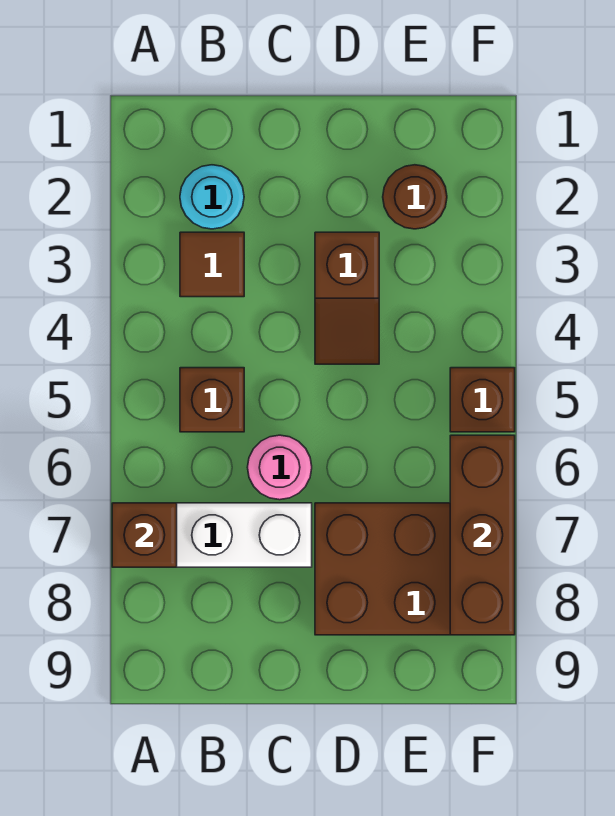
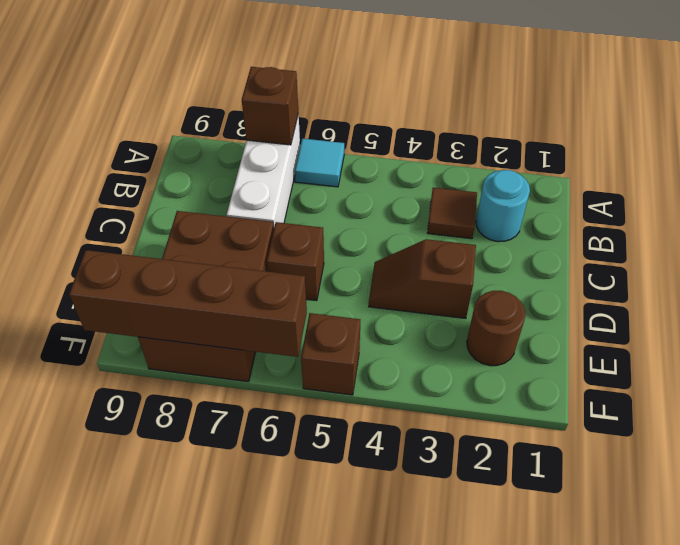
none -> cyan tile A6 level 1
brown brick B5 level 1 -> brown brick D6 level 1
pink round brick C6 level 1 -> none
brown brick F6:F8 level 2 -> brown brick F6:F9 level 2

